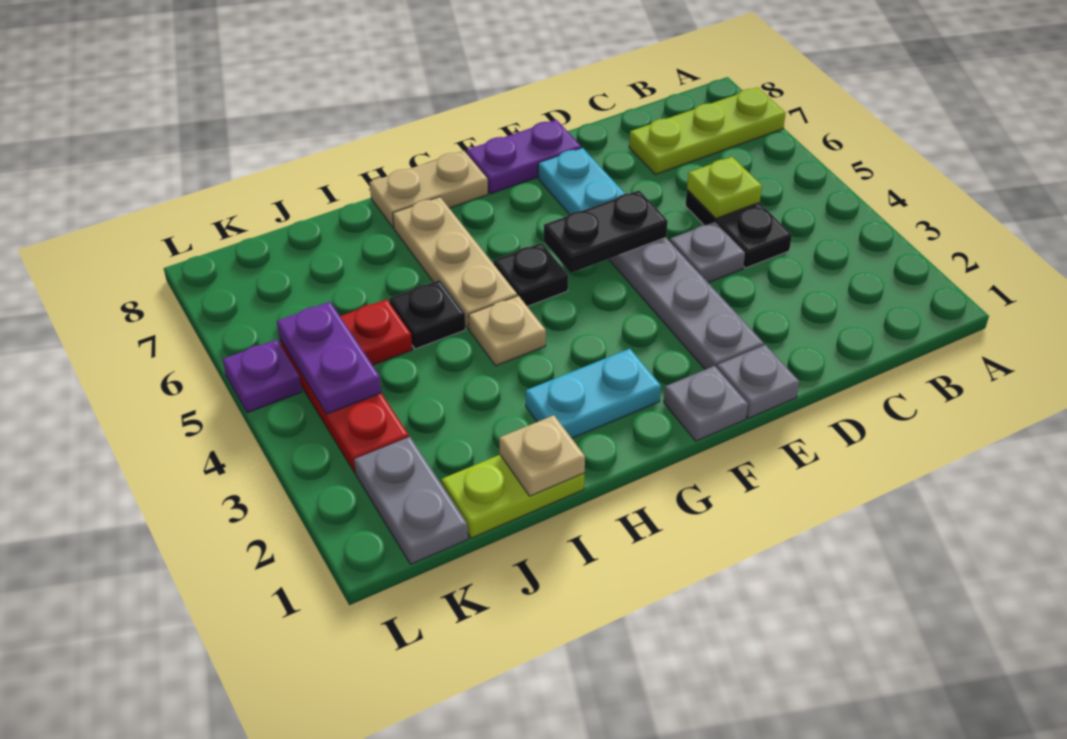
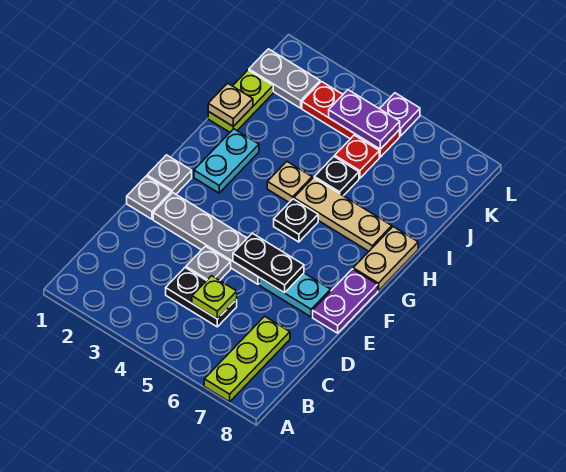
black plate E5:F5 level 2 -> black plate E5:E6 level 2

